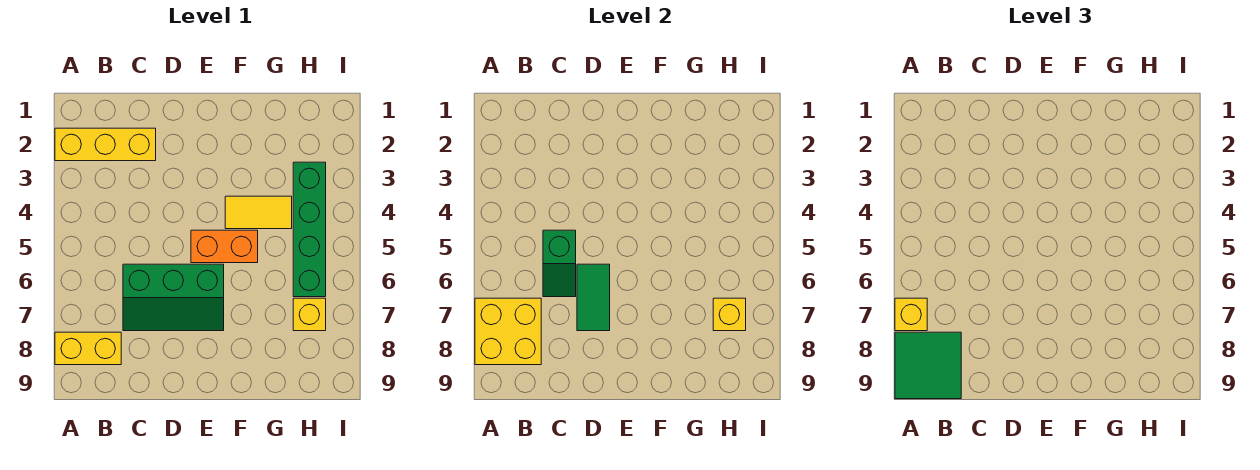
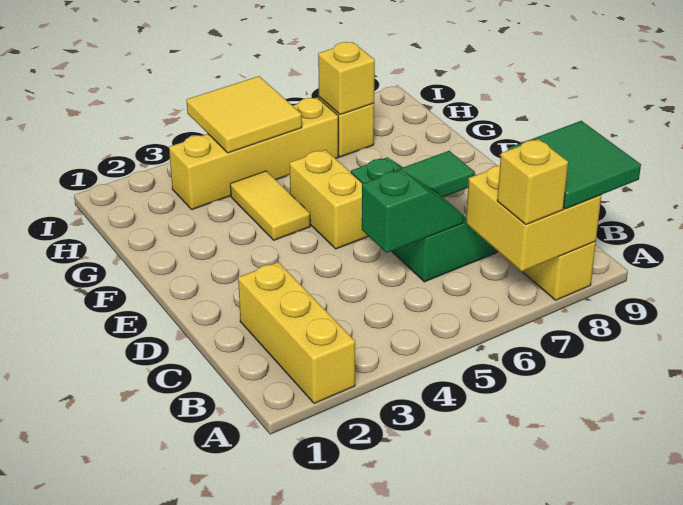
orange brick E5:F5 level 1 -> yellow brick E5:F5 level 1
green brick H3:H6 level 1 -> yellow brick H3:H6 level 1
none -> yellow tile H4:I5 level 2

